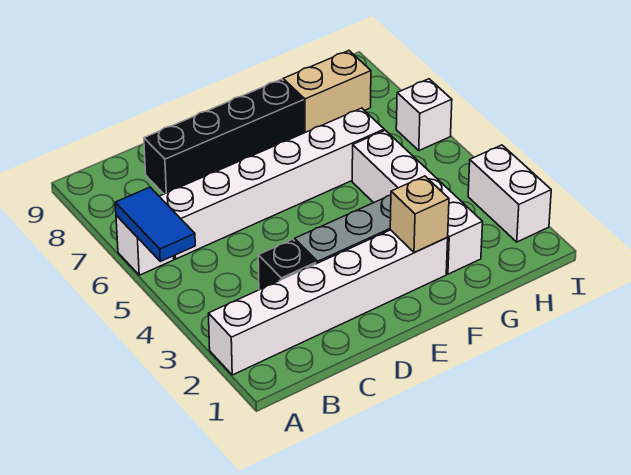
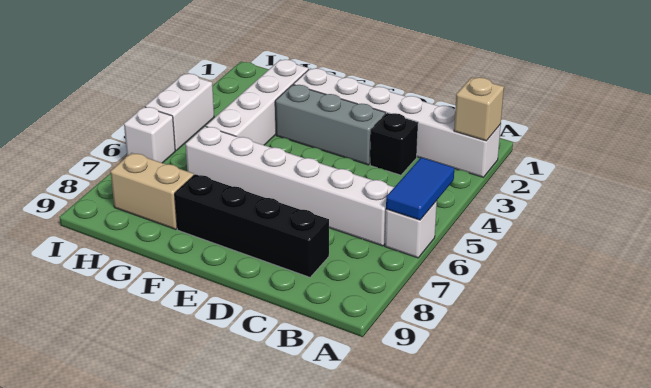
tan brick F2 level 2 -> tan brick A2 level 2
white brick I2:I3 level 1 -> white brick I4:I5 level 1

